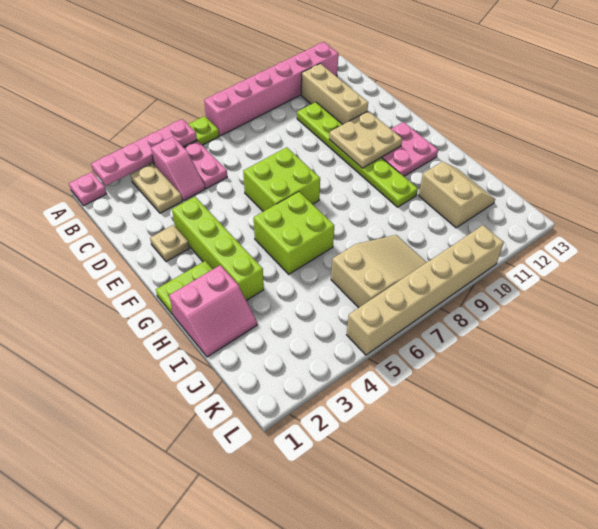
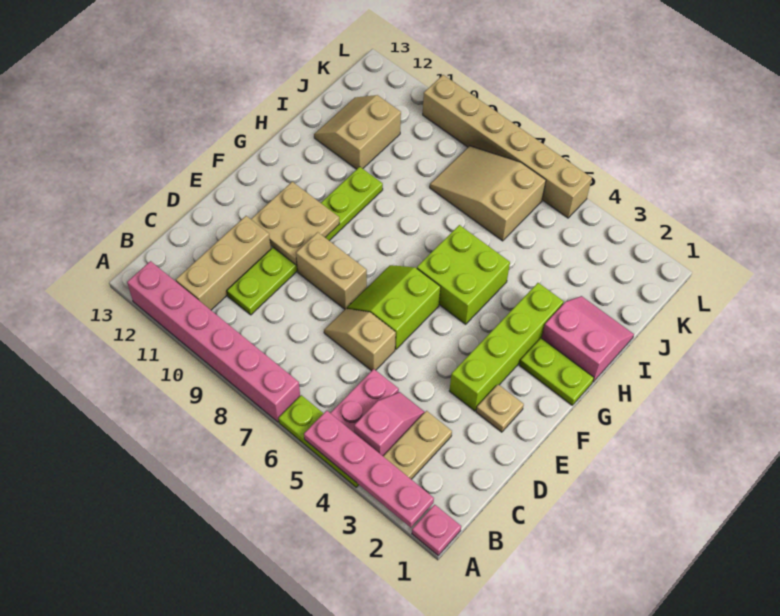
none -> tan slope D6:D7 level 1 top 6
lime brick E6:F7 level 1 -> lime slope E6:F7 level 1 top 6
none -> tan brick E8:E9 level 1
pink plate F11:G12 level 1 -> none

